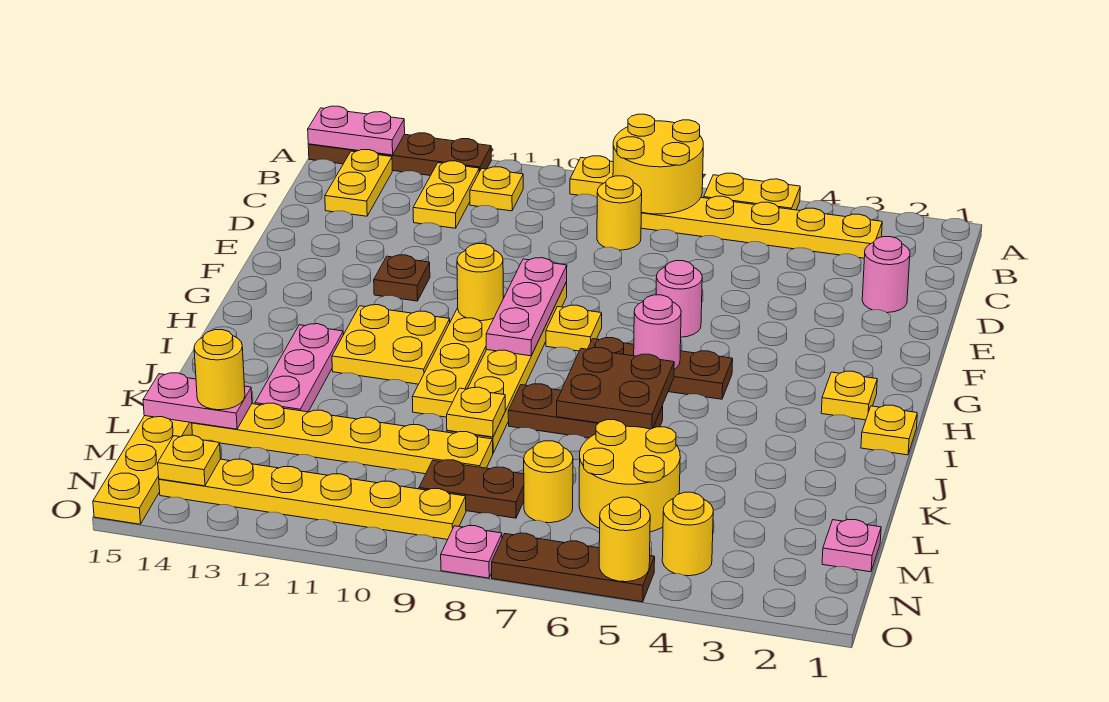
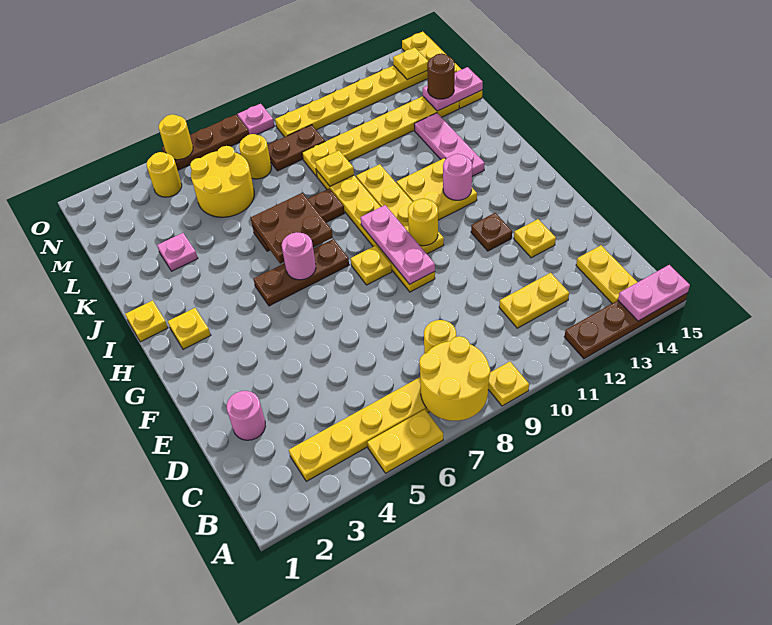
yellow plate B11 level 1 -> yellow plate E13 level 1
yellow plate B12:C12 level 1 -> yellow plate C11:C12 level 1
pink round brick F6 level 1 -> pink round brick H12 level 2
yellow round brick L14 level 3 -> brown round brick L14 level 3
pink plate M1 level 1 -> pink plate K3 level 1

